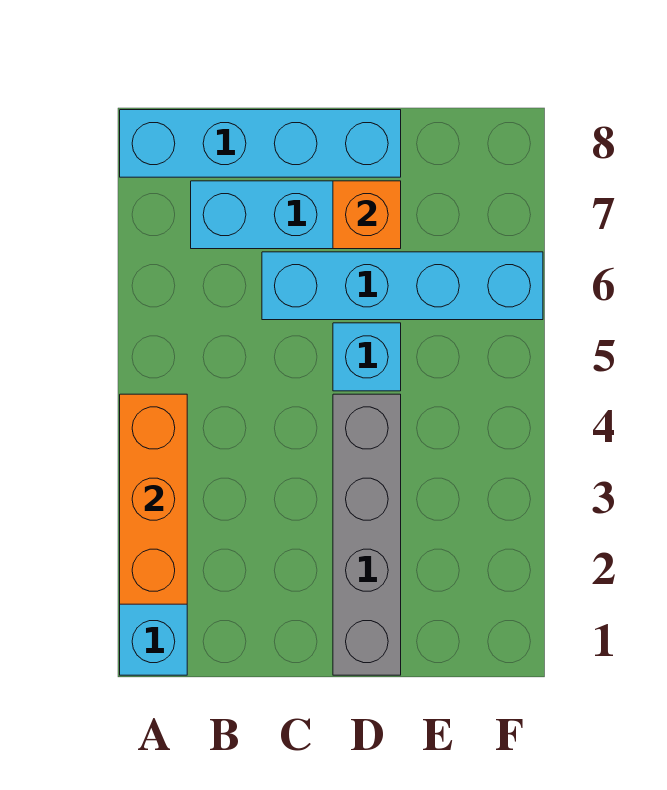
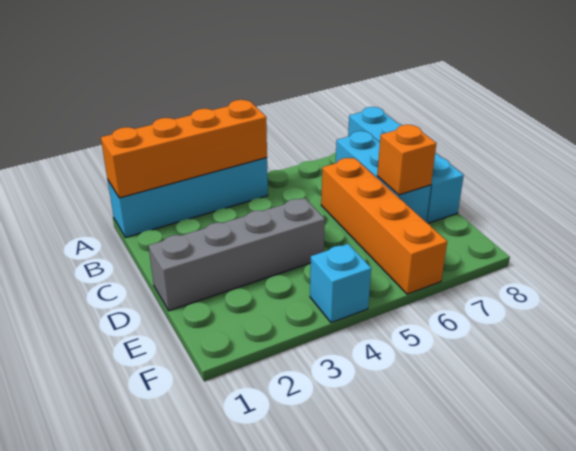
orange brick A2:A4 level 2 -> orange brick A1:A4 level 2
cyan brick C6:F6 level 1 -> orange brick C6:F6 level 1
cyan brick D5 level 1 -> cyan brick F4 level 1

